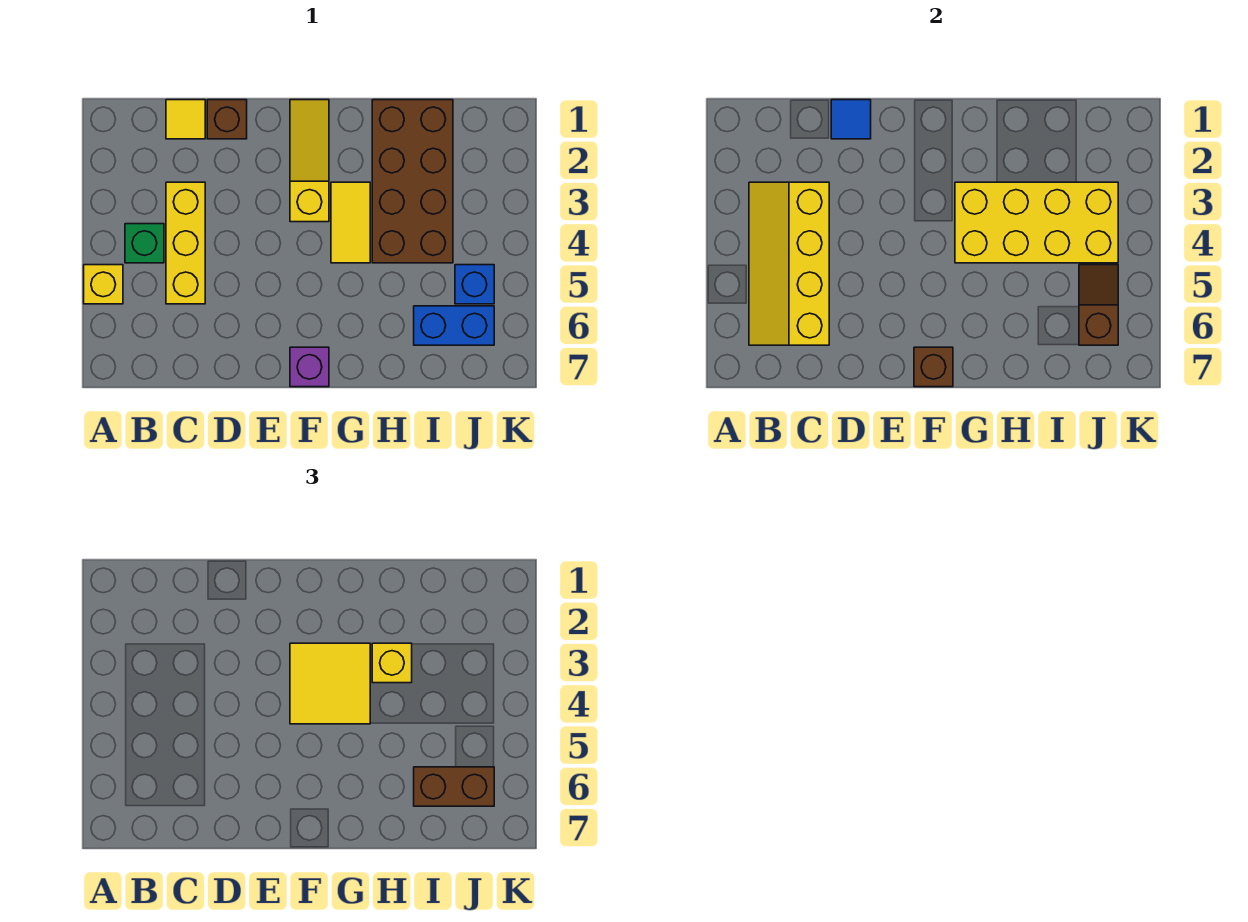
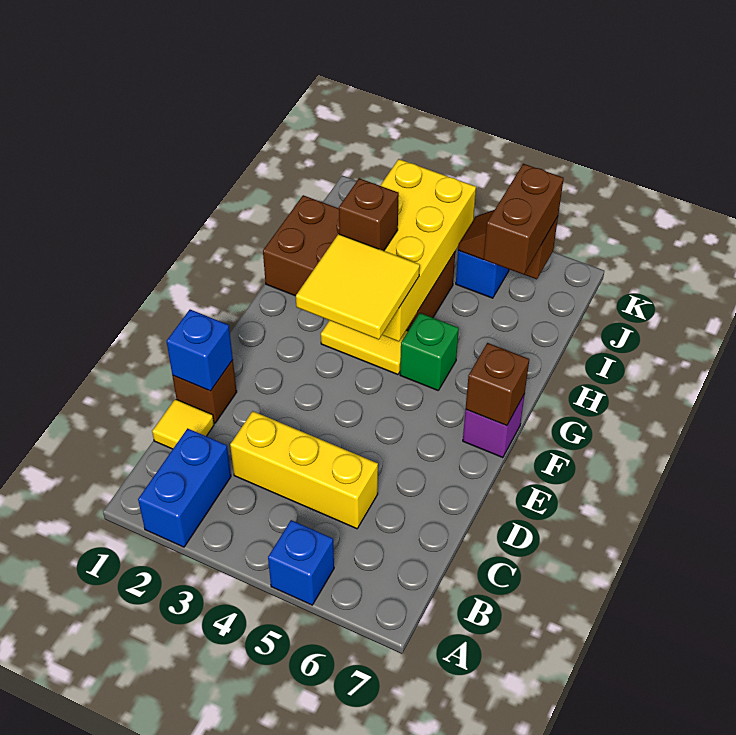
yellow brick A5 level 1 -> blue brick A5 level 1
yellow slope B3:C6 level 2 top C -> none
green brick B4 level 1 -> green brick G5 level 1
blue tile D1 level 2 -> blue brick D1 level 2
yellow slope F1:F3 level 1 top 3 -> none
yellow brick H3 level 3 -> brown brick H3 level 3
blue brick I6:J6 level 1 -> blue brick A2:B2 level 1

